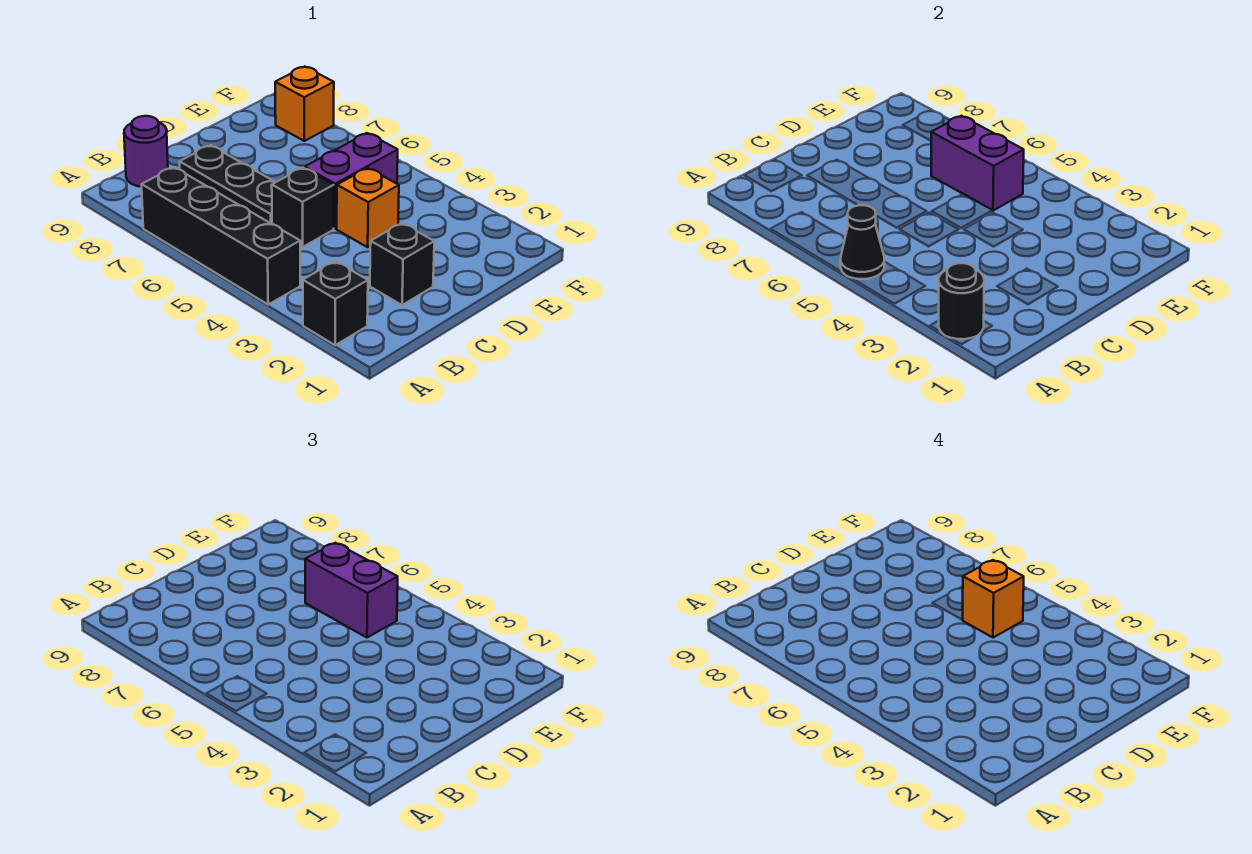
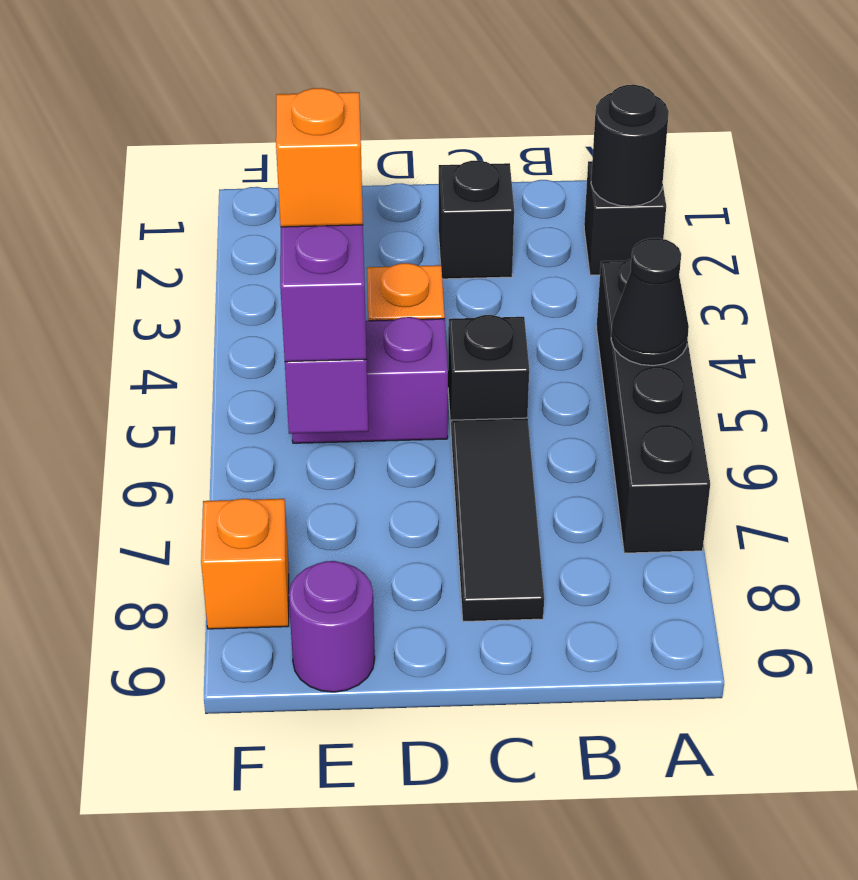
purple round brick B9 level 1 -> purple round brick E9 level 1
black plate C6:C8 level 1 -> black tile C6:C8 level 1

